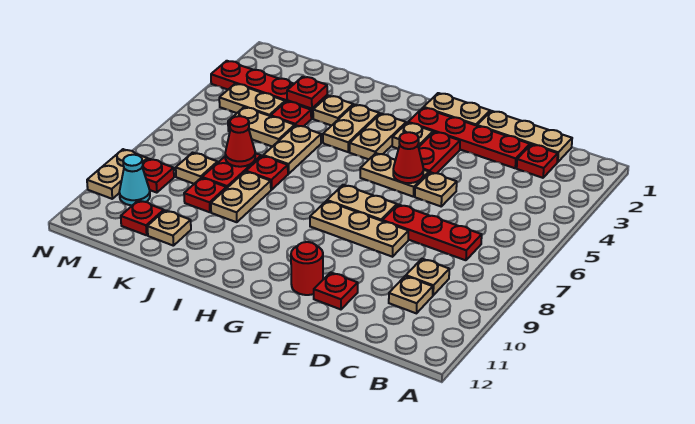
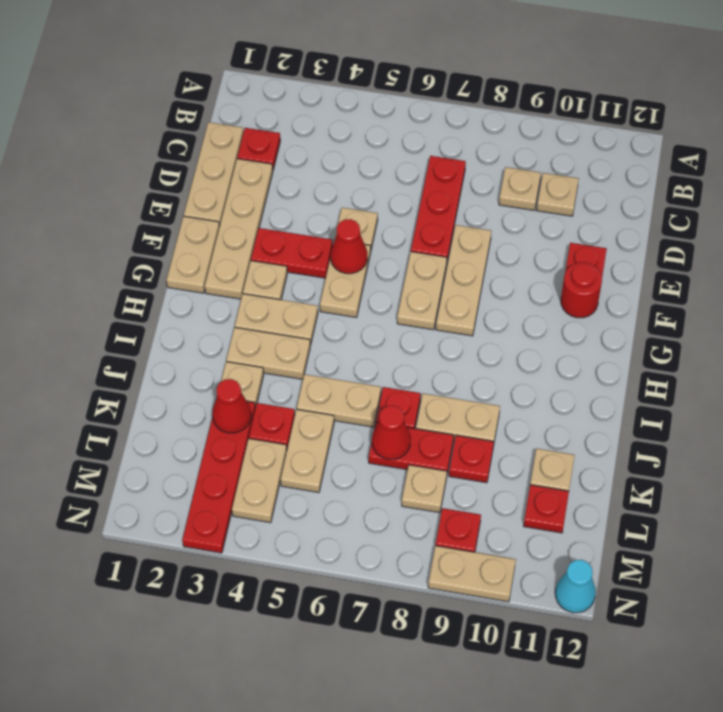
red plate D2:G2 level 1 -> tan plate D2:G2 level 1
red plate K3 level 2 -> red cone K3 level 2
cyan cone M10 level 1 -> cyan cone N12 level 1

